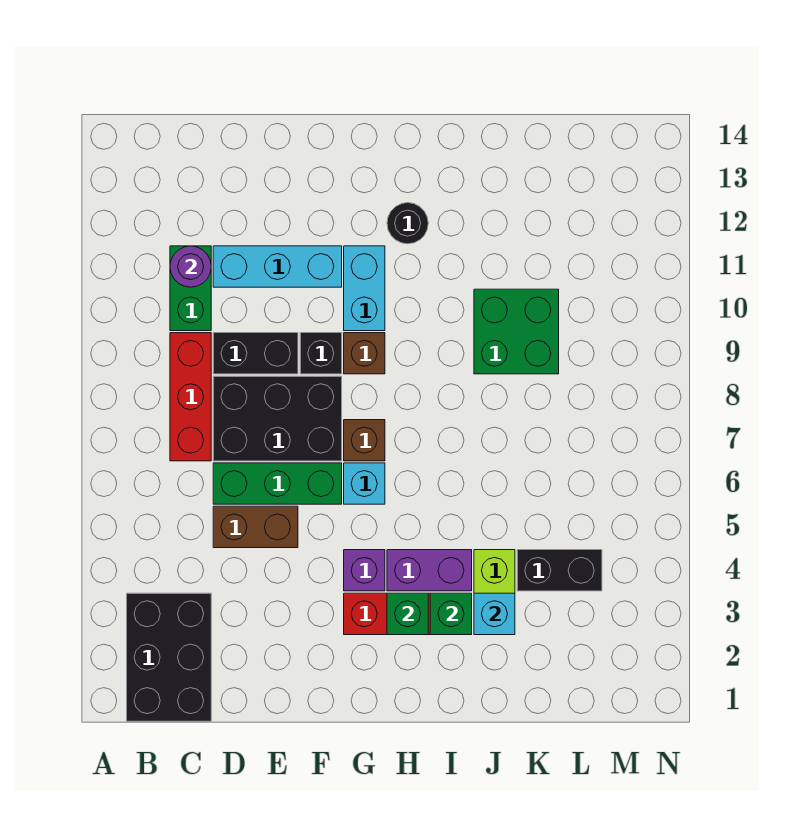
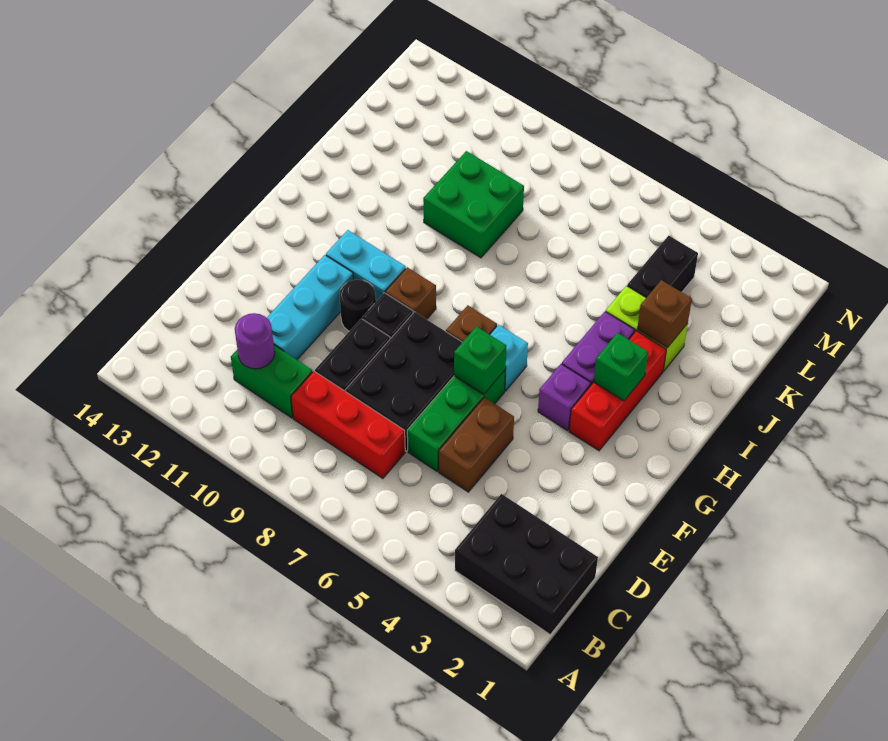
black round brick H12 level 1 -> black round brick F10 level 1
green brick I3 level 2 -> green brick F6 level 2
cyan brick J3 level 2 -> brown brick J3 level 2

